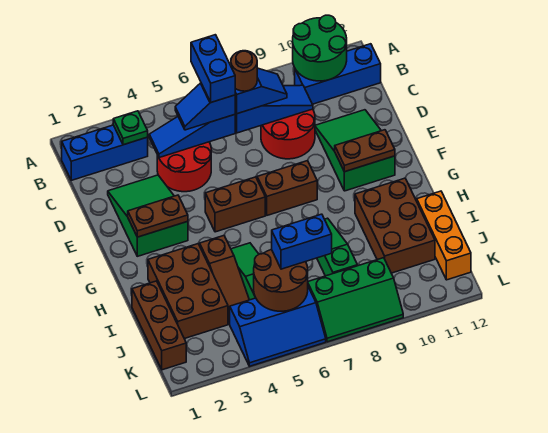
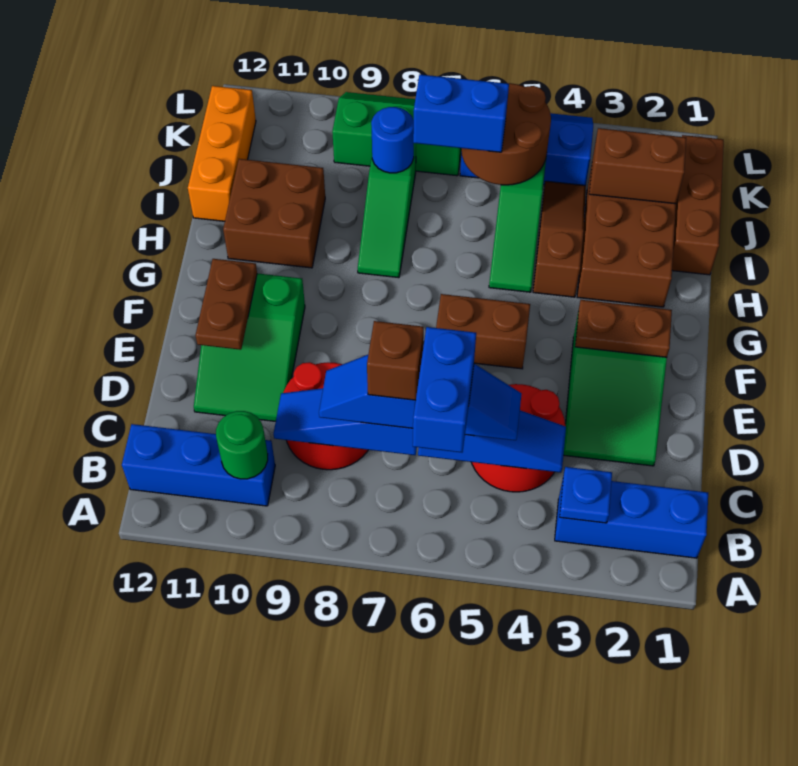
green round brick A10:B11 level 2 -> green round brick B10 level 2
green plate B3 level 2 -> blue plate B3 level 2
brown round brick C7 level 4 -> brown brick C7 level 4
brown brick F7:F8 level 1 -> brown brick J2:J3 level 2
brown plate F10:F11 level 2 -> brown plate E11:F11 level 2
brown brick H10:J11 level 1 -> brown brick H10:I11 level 1
none -> blue round brick J8 level 2

